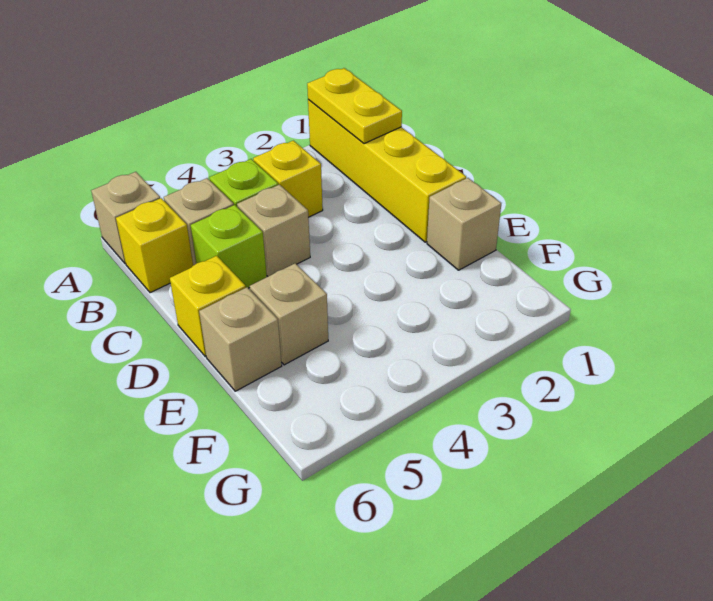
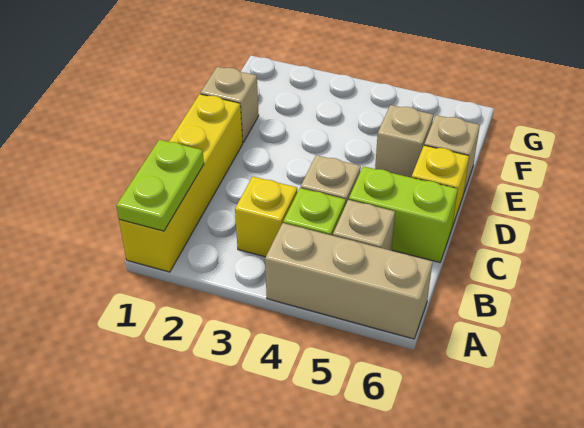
yellow plate A1:B1 level 2 -> lime plate A1:B1 level 2
tan brick A6 level 1 -> tan brick A4:A6 level 1
yellow brick B6 level 1 -> none
lime brick C5 level 1 -> lime brick C5:C6 level 1

